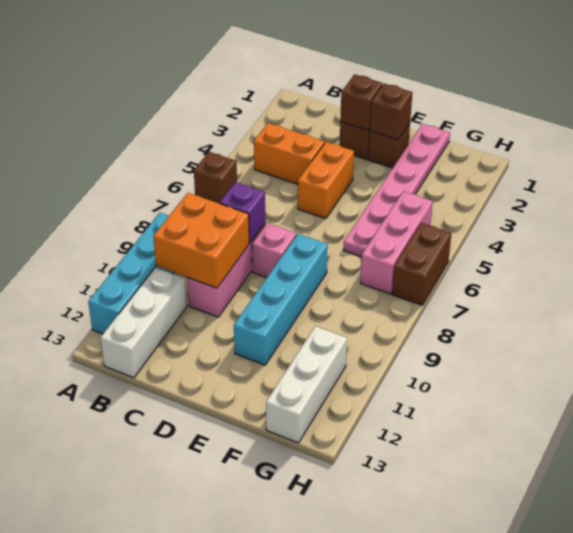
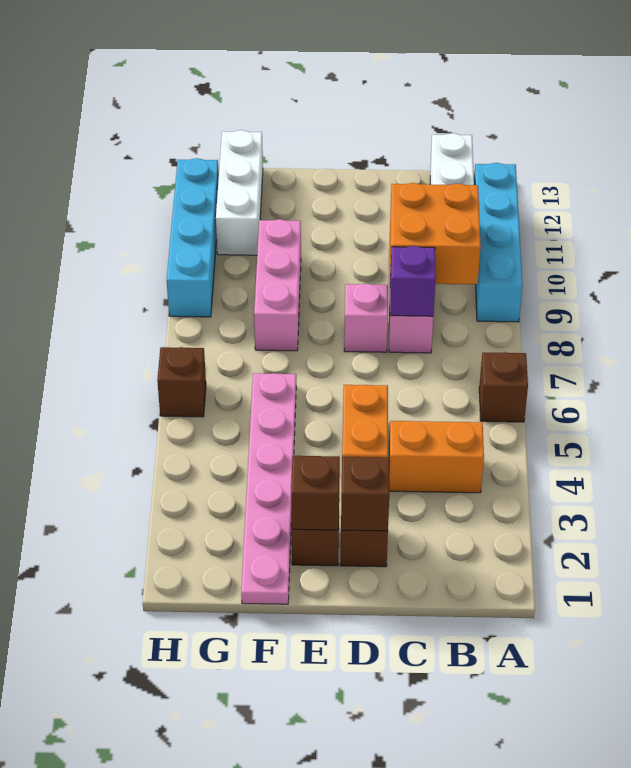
cyan brick E8:E11 level 1 -> cyan brick H9:H12 level 1
pink brick G5:G7 level 1 -> pink brick F8:F10 level 1
brown brick H6:H7 level 1 -> brown brick H6 level 1

